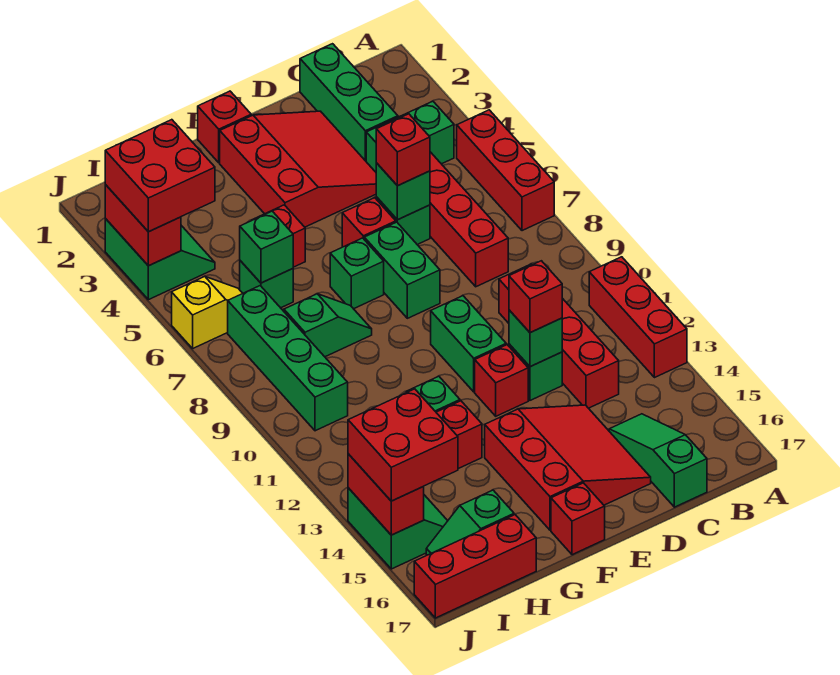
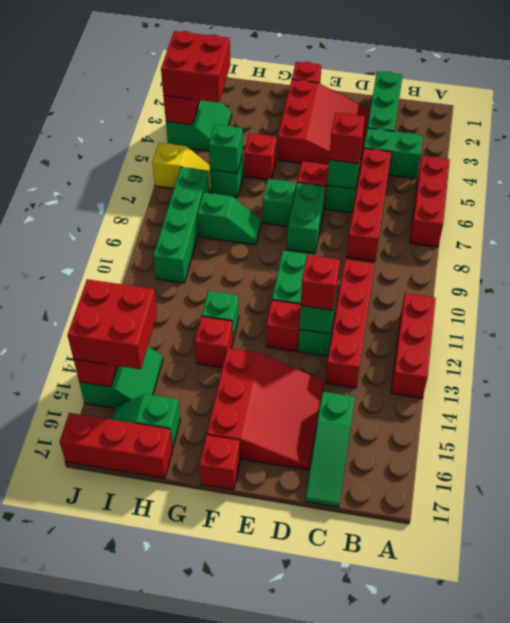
green slope C15:C17 level 1 top 17 -> green slope C15:C17 level 1 top 15

